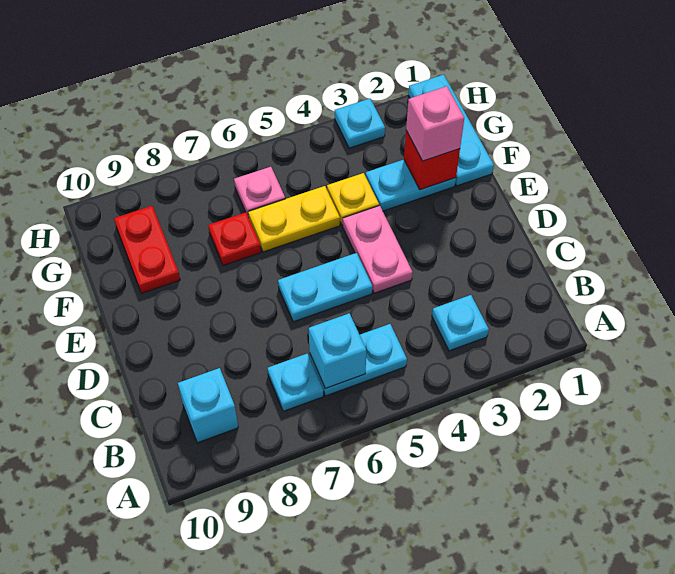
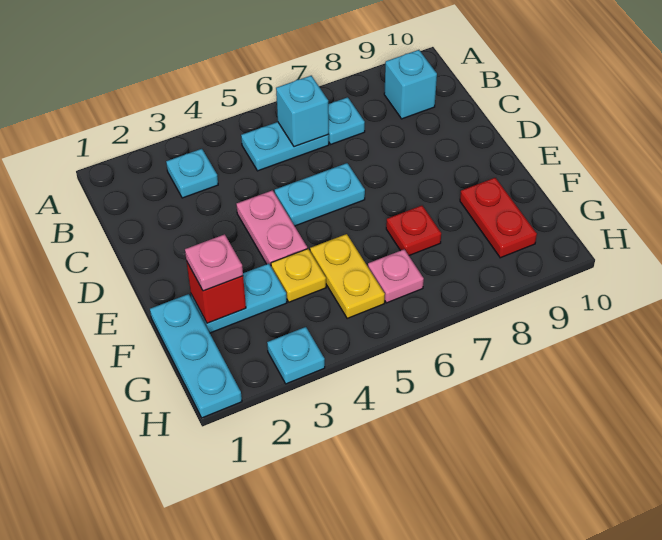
pink brick F2 level 3 -> pink plate F2 level 3
yellow plate F5:F6 level 1 -> yellow plate F5:G5 level 1

